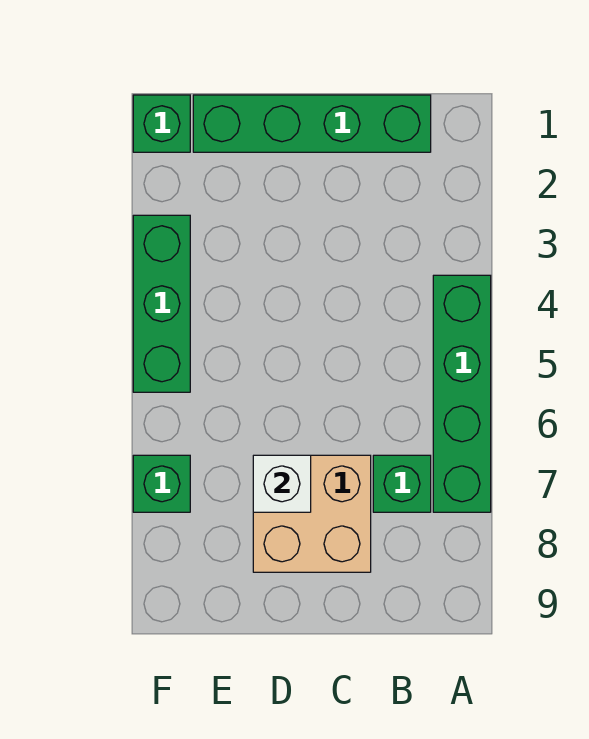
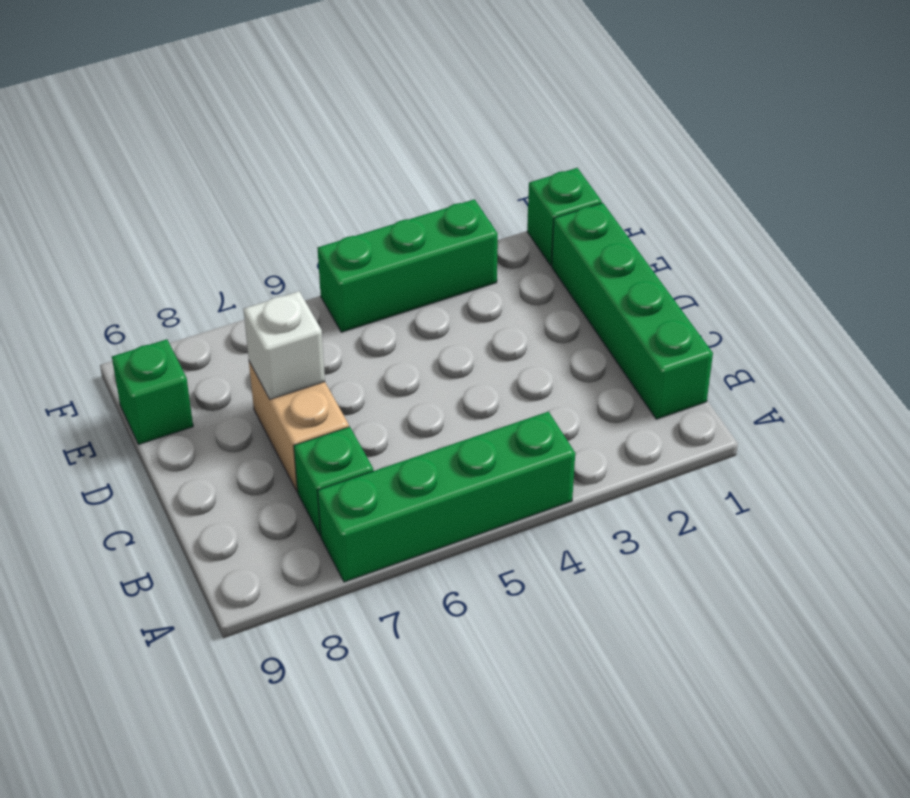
tan brick C7:D8 level 1 -> tan brick C7:D7 level 1
green brick F7 level 1 -> green brick E9 level 1

